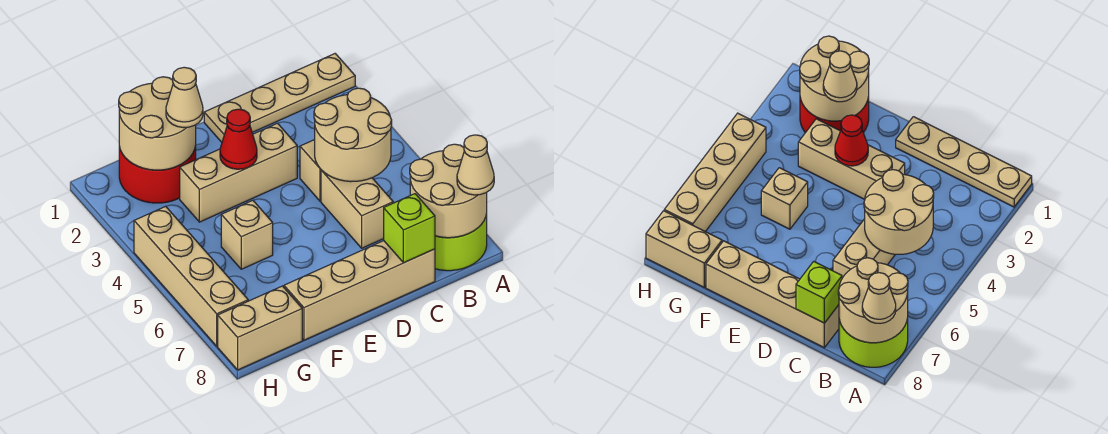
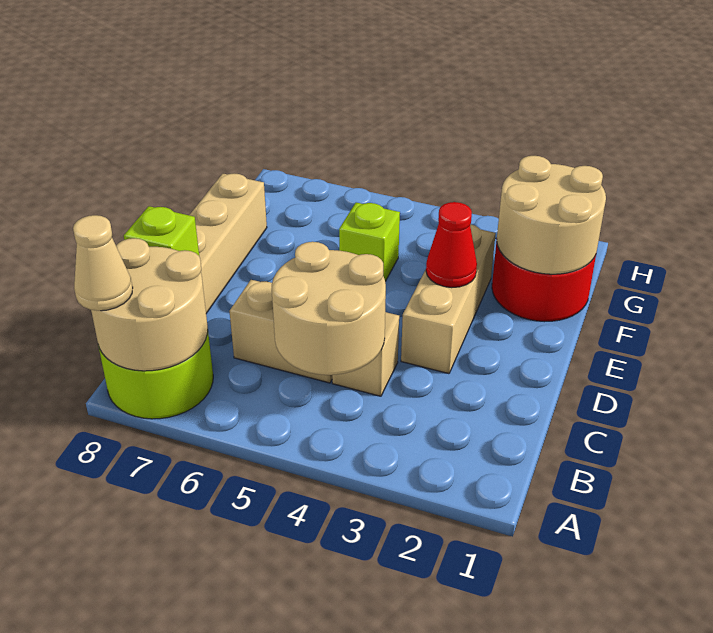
tan plate A1:D1 level 1 -> none
tan cone F2 level 3 -> none
tan brick F5 level 1 -> lime brick F5 level 1
tan brick G8:H8 level 1 -> none
tan brick H4:H7 level 1 -> none

